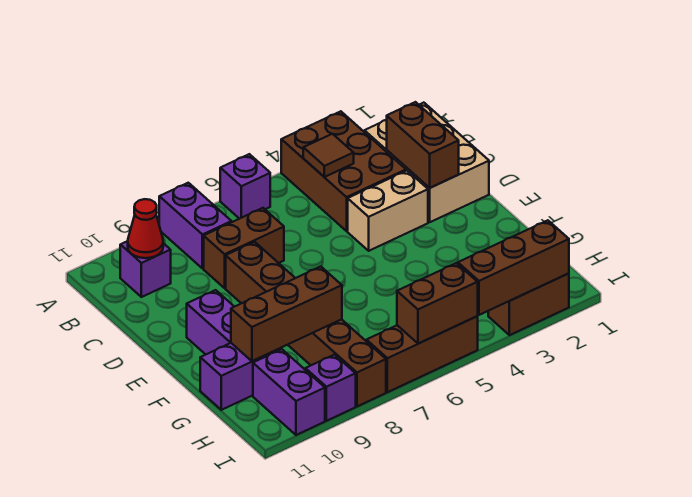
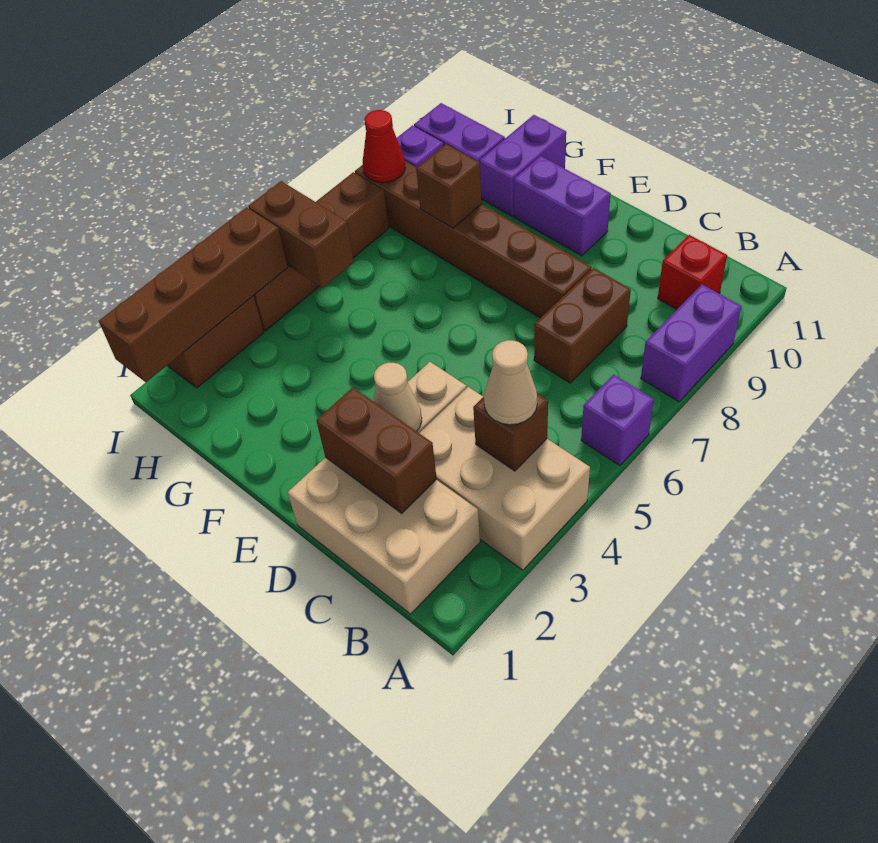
brown brick A3:C4 level 1 -> tan brick A3:C4 level 1
purple brick A8:B8 level 1 -> purple brick A8:A9 level 1
brown tile B4 level 2 -> brown brick B4 level 2
none -> tan cone B4 level 3
purple brick B10 level 1 -> red brick B10 level 1
red cone B10 level 2 -> red cone I8 level 2
none -> tan cone D3 level 2
brown brick G8:G10 level 2 -> brown brick G8 level 2
brown brick I2:I4 level 2 -> brown brick I1:I4 level 2
brown brick I5:I7 level 1 -> brown brick I4:I7 level 1
brown brick I5:I6 level 2 -> brown brick H5:I5 level 2

